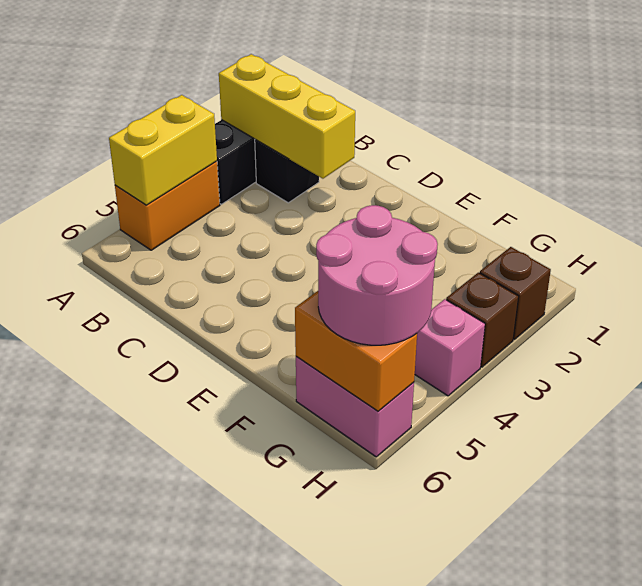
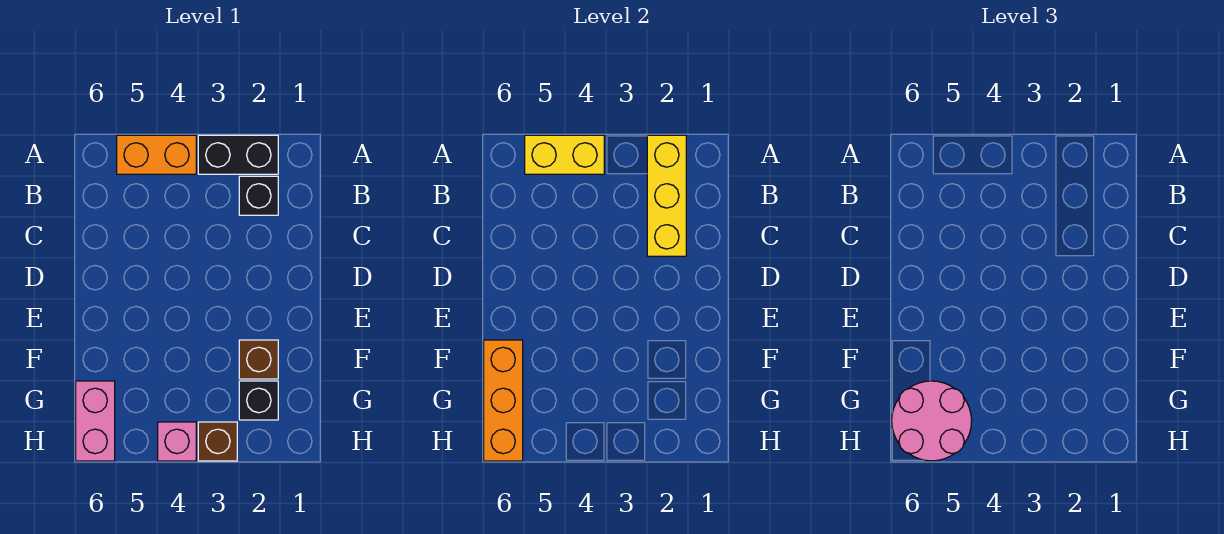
none -> black brick G2 level 1
orange brick G6:H6 level 2 -> orange brick F6:H6 level 2
brown brick H2 level 1 -> brown brick F2 level 1

